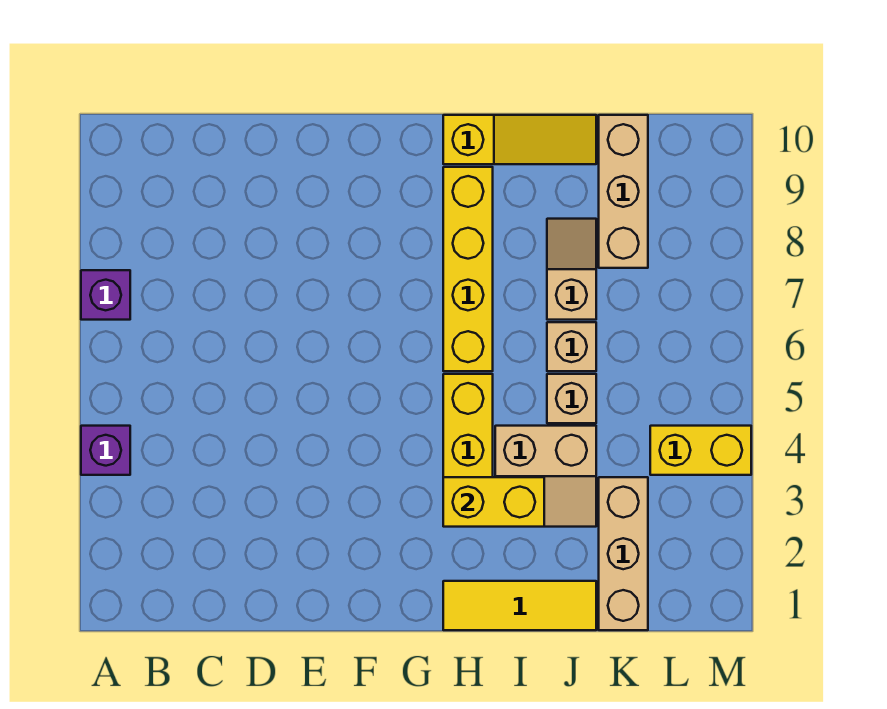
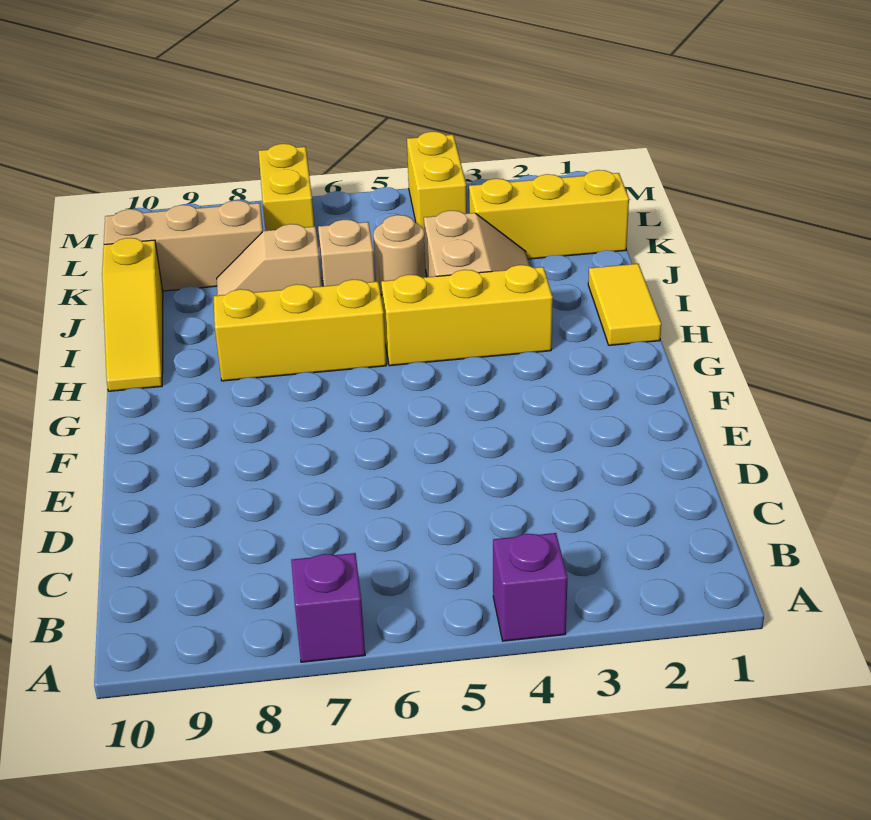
yellow tile H1:J1 level 1 -> yellow tile H1:I1 level 1
yellow brick H3:I3 level 2 -> yellow brick L7:M7 level 1
yellow brick H6:H9 level 1 -> yellow brick H6:H8 level 1
yellow slope H10:J10 level 1 top H -> yellow slope H10:J10 level 1 top J
tan brick J5 level 1 -> tan round brick J5 level 1
tan brick K1:K3 level 1 -> yellow brick K1:K3 level 1

